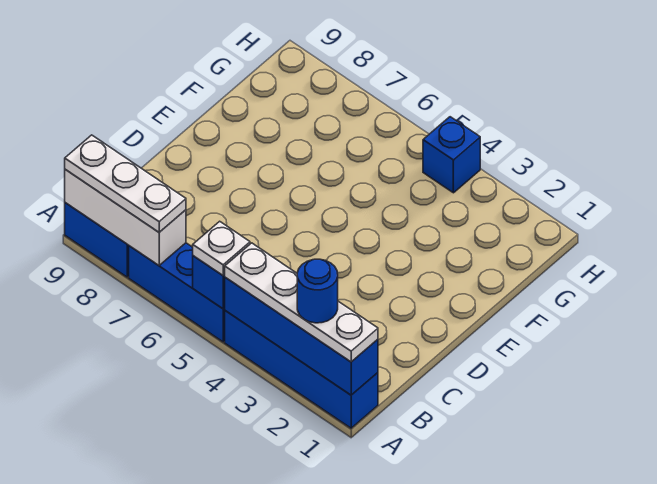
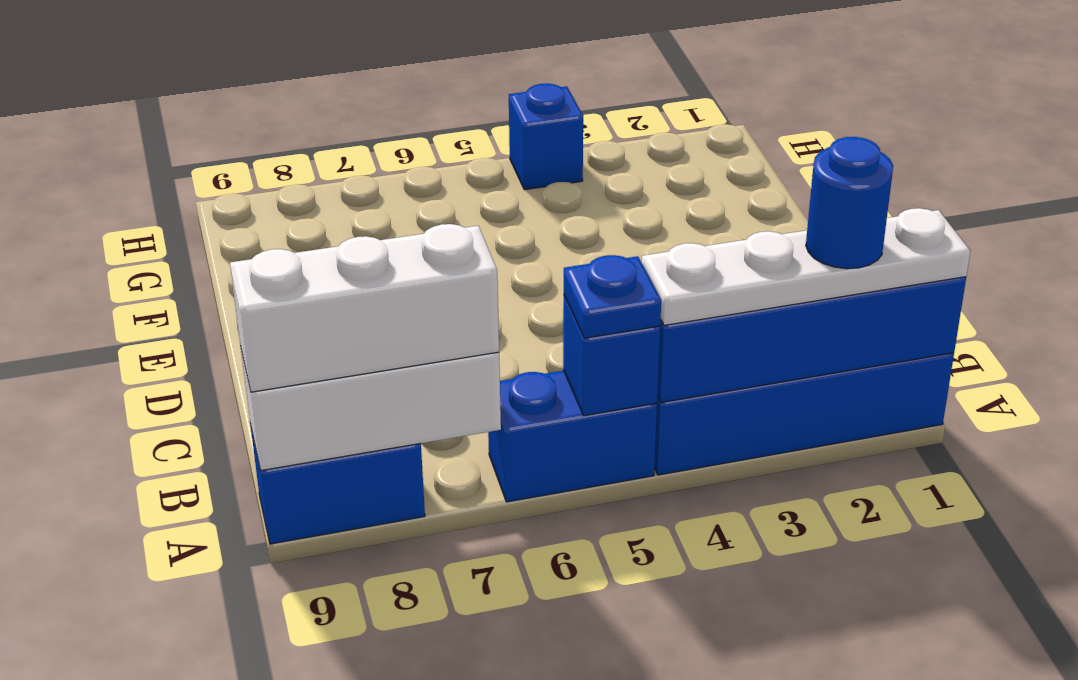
blue brick A5:A7 level 1 -> blue brick A5:A6 level 1
white plate A5 level 3 -> blue plate A5 level 3
white plate A7:A9 level 3 -> white brick A7:A9 level 3

